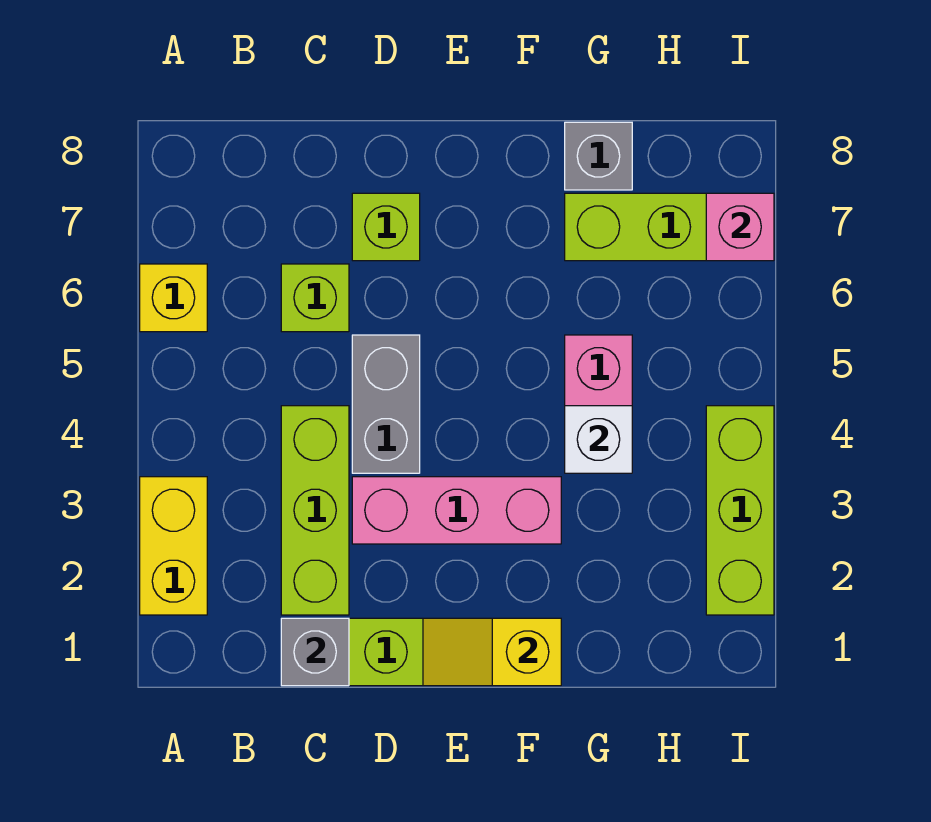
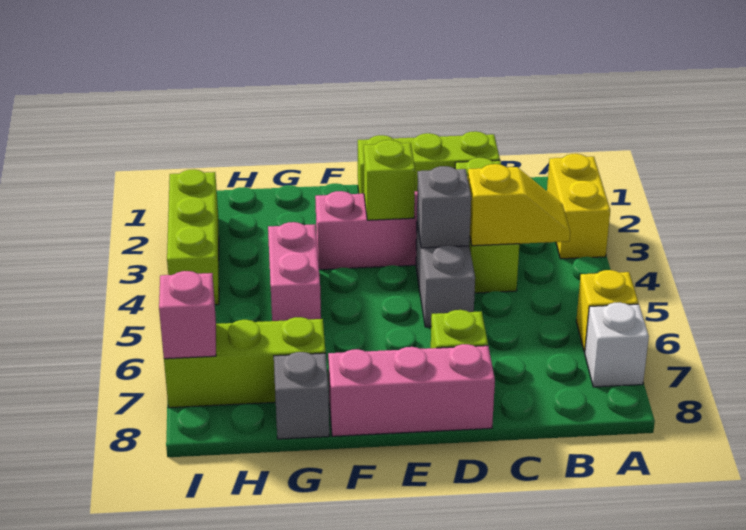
grey brick C1 level 2 -> grey brick D4 level 2
lime brick C6 level 1 -> lime brick E3 level 2
none -> pink brick D8:F8 level 1
yellow slope E1:F1 level 2 top F -> yellow slope B4:C4 level 2 top C
white brick G4 level 2 -> white brick A7 level 1

